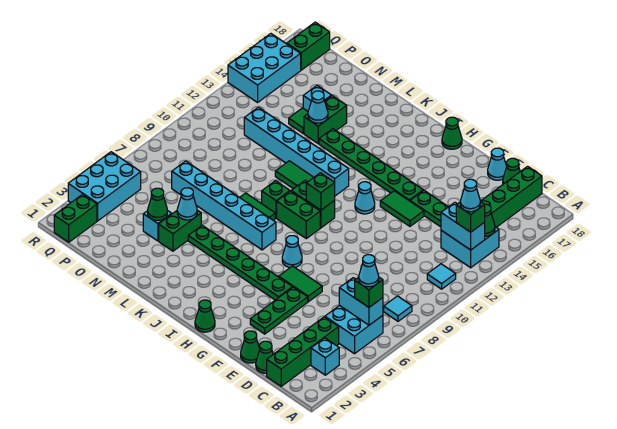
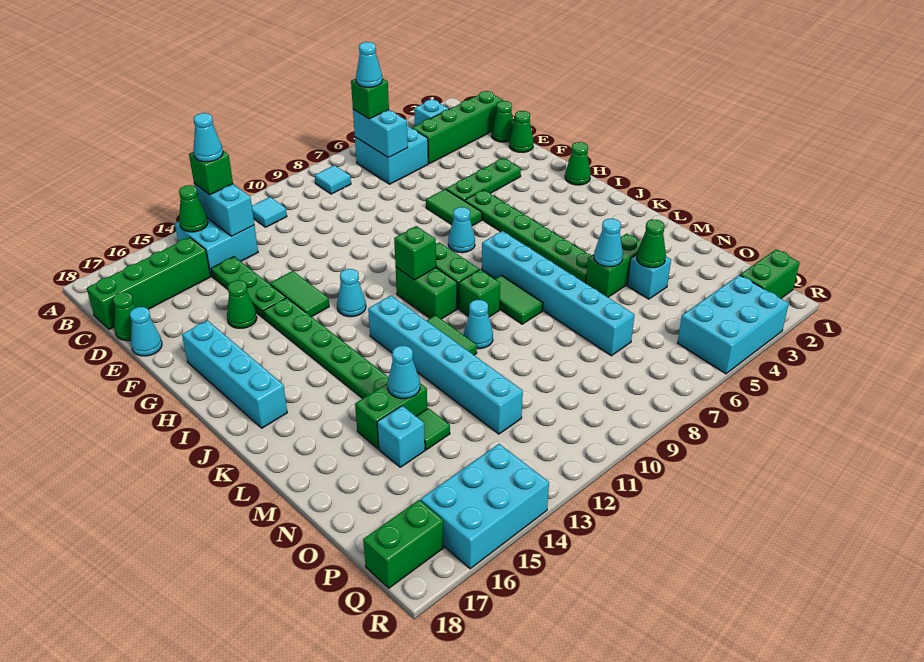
none -> cyan brick G17:J17 level 1
green cone H18 level 1 -> green cone F15 level 1
none -> cyan cone L10 level 1

